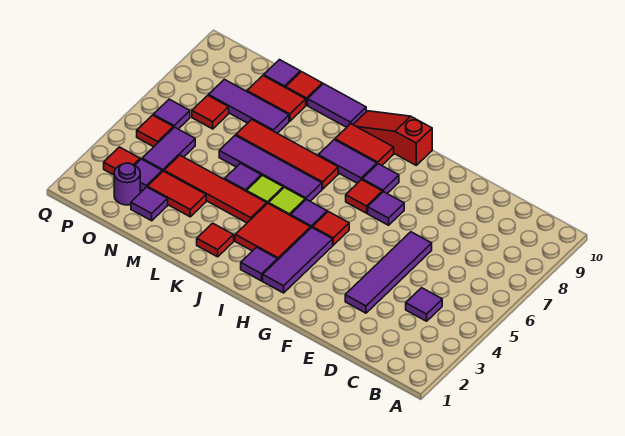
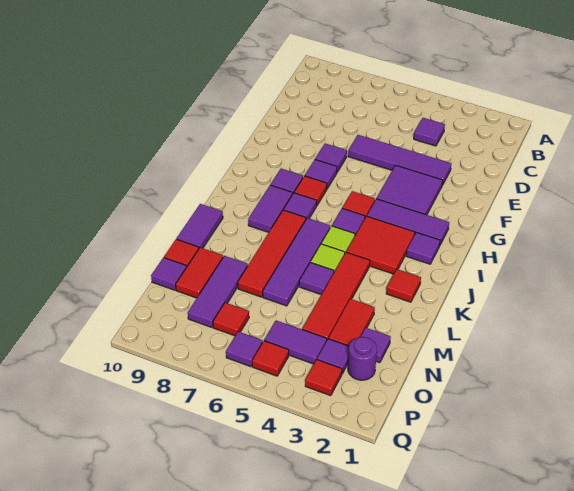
none -> purple tile F3:G4 level 1
none -> purple tile F7 level 1
red slope H10:J10 level 1 top H -> none
none -> purple tile I7 level 1
red tile I9:J9 level 1 -> none

